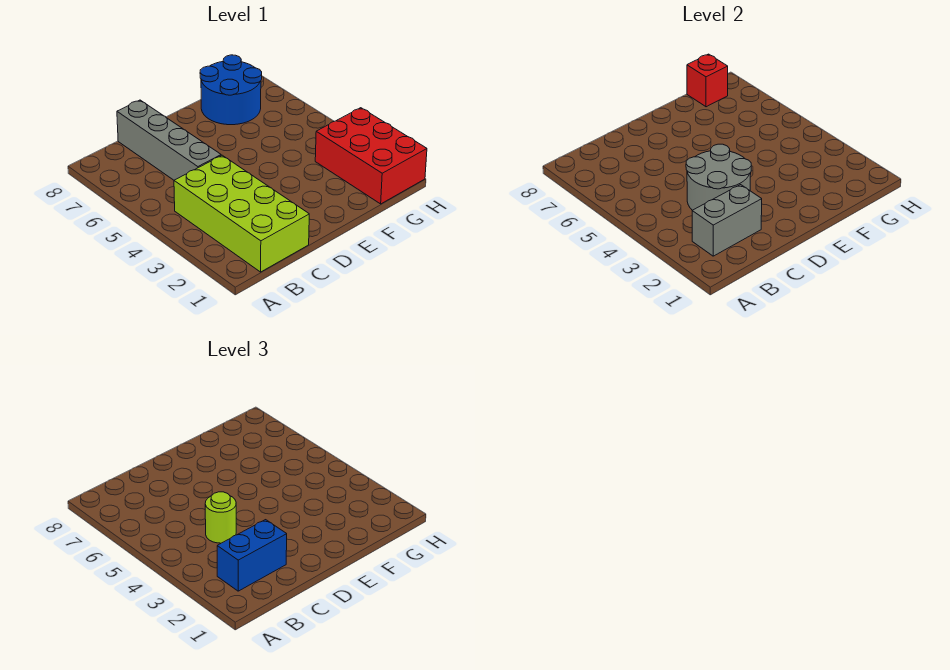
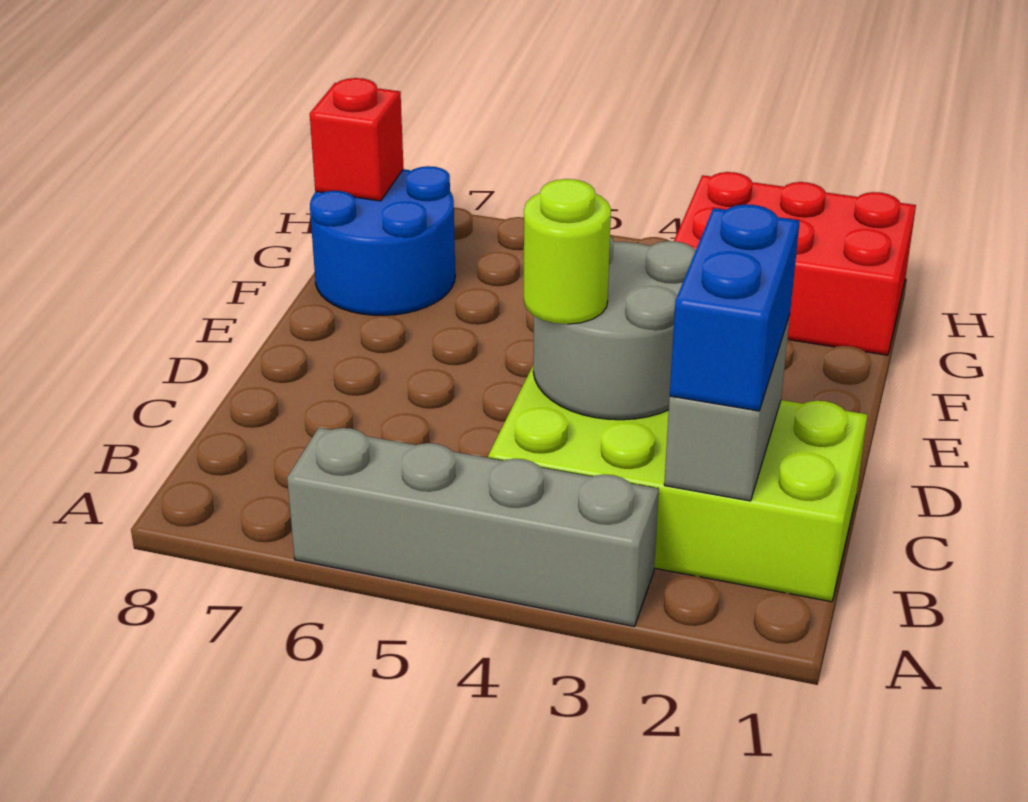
grey brick C5:C8 level 1 -> grey brick A3:A6 level 1

